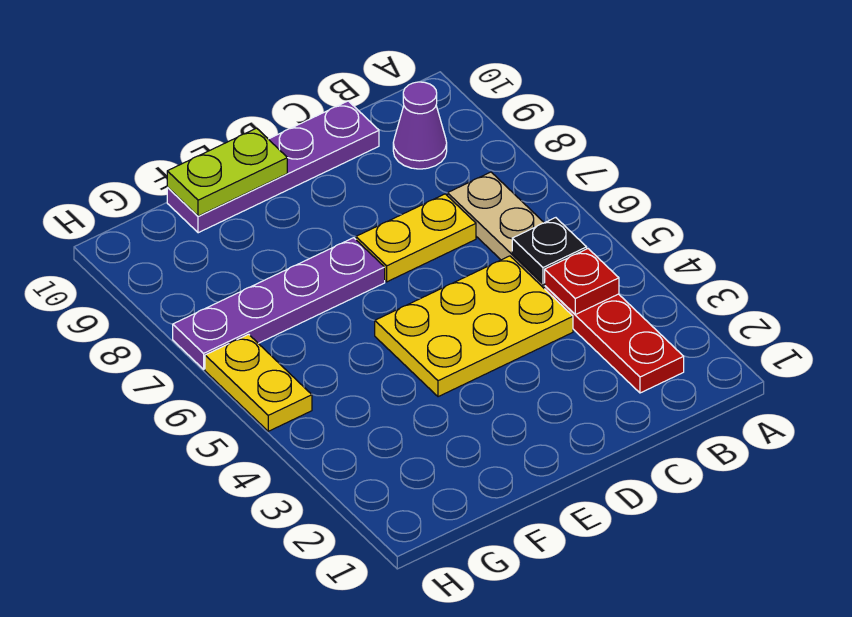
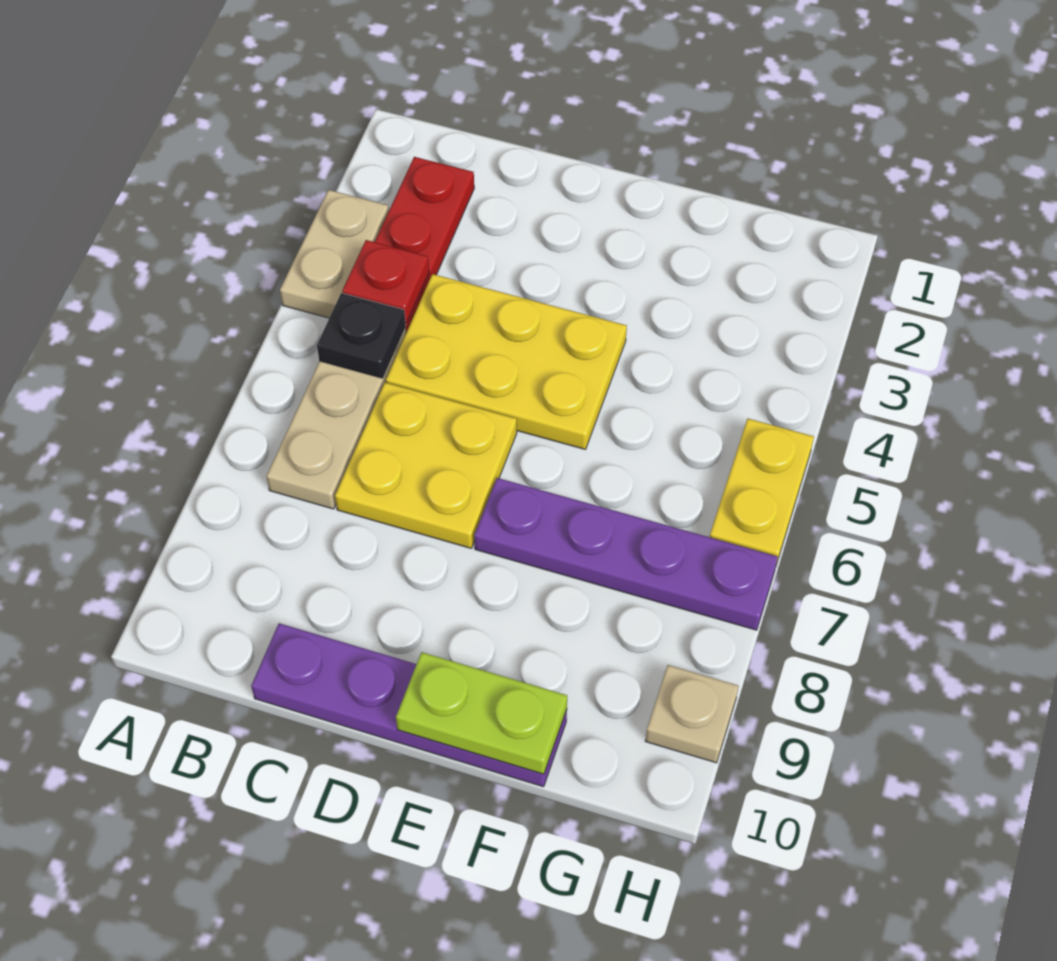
none -> tan plate A3:A4 level 1
purple cone B9 level 1 -> none
yellow plate C7:D7 level 1 -> yellow plate C6:D7 level 1
none -> tan plate H9 level 1

